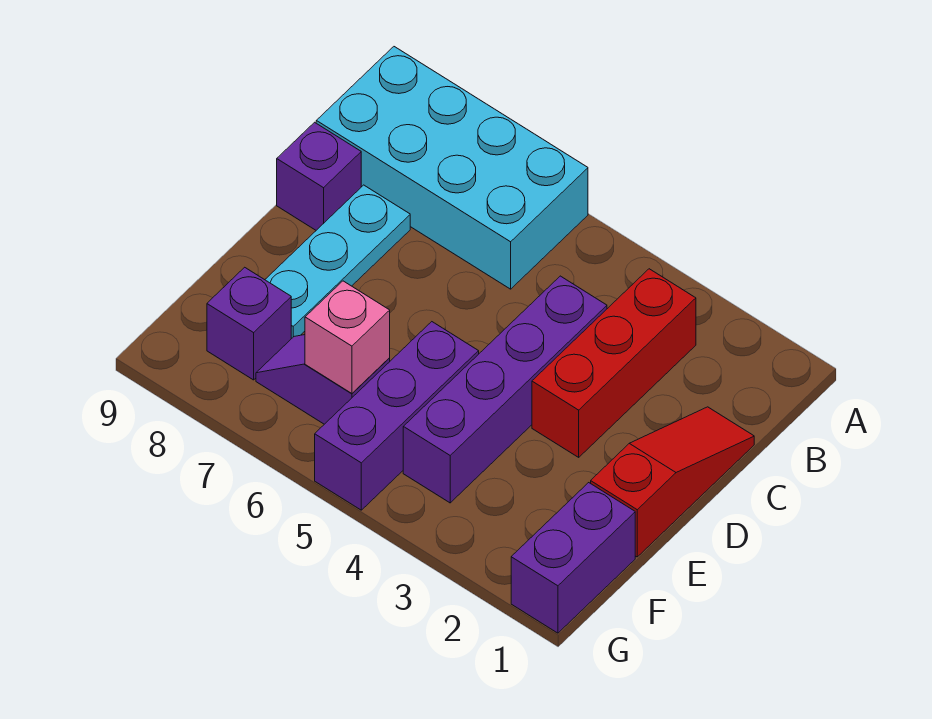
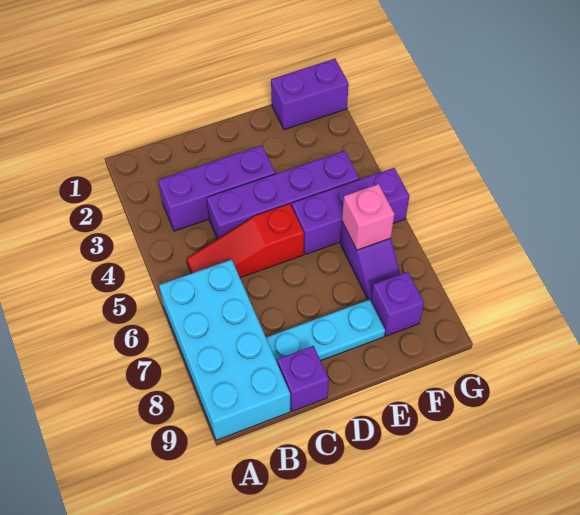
red brick B3:D3 level 1 -> purple brick B3:D3 level 1
red slope C1:E1 level 1 top E -> red slope B5:D5 level 1 top D

